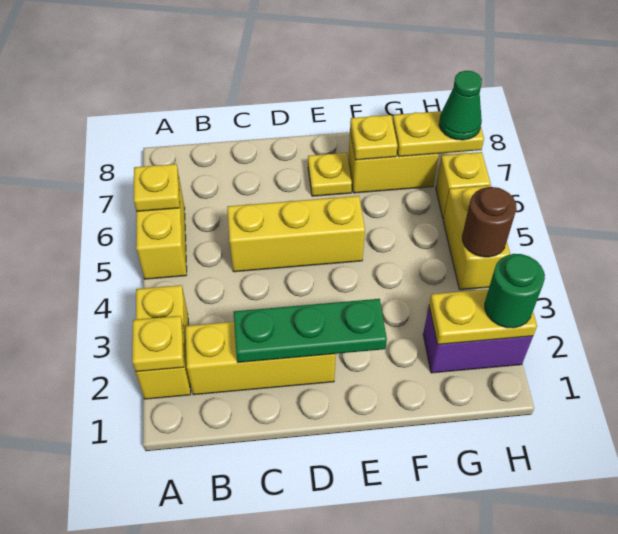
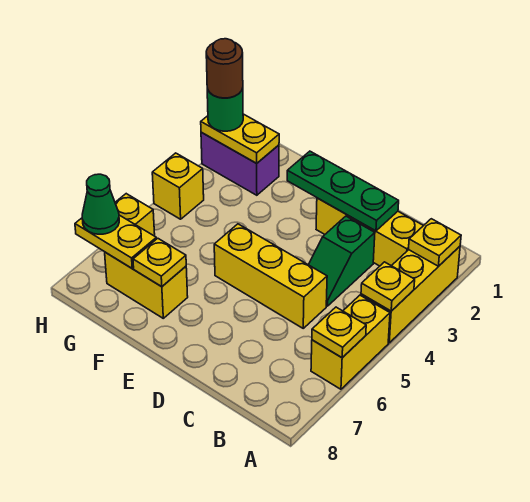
yellow brick A2:A3 level 1 -> yellow brick A2:A4 level 1
none -> green slope C3:C4 level 1 top 3
yellow plate E7 level 1 -> yellow plate A4 level 2
yellow brick H4:H5 level 1 -> yellow brick H4 level 1
brown round brick H4 level 2 -> brown round brick H2 level 4

